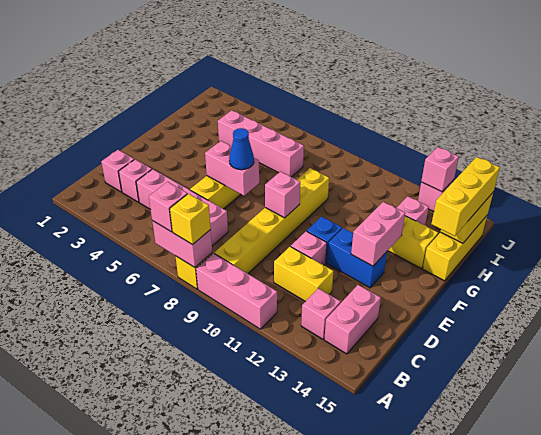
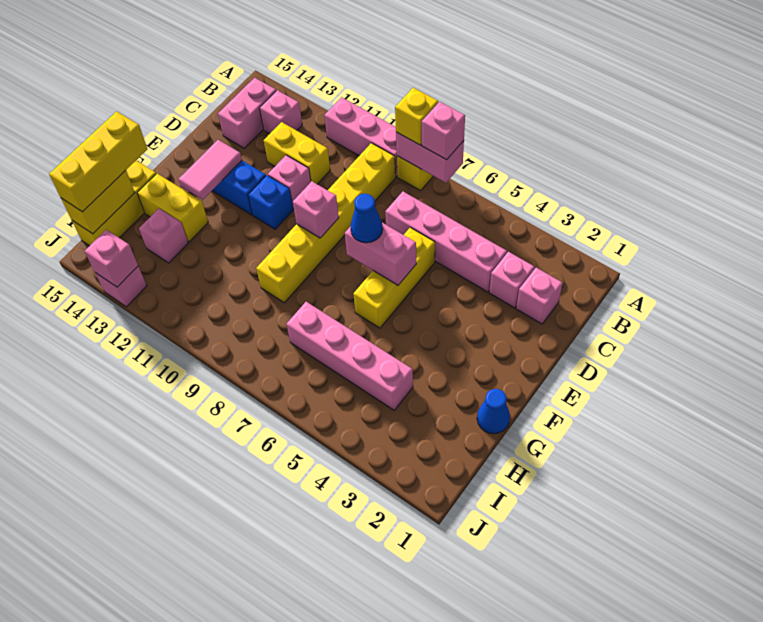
pink brick E13:F13 level 2 -> pink tile E13:F13 level 2
none -> blue cone G1 level 1

